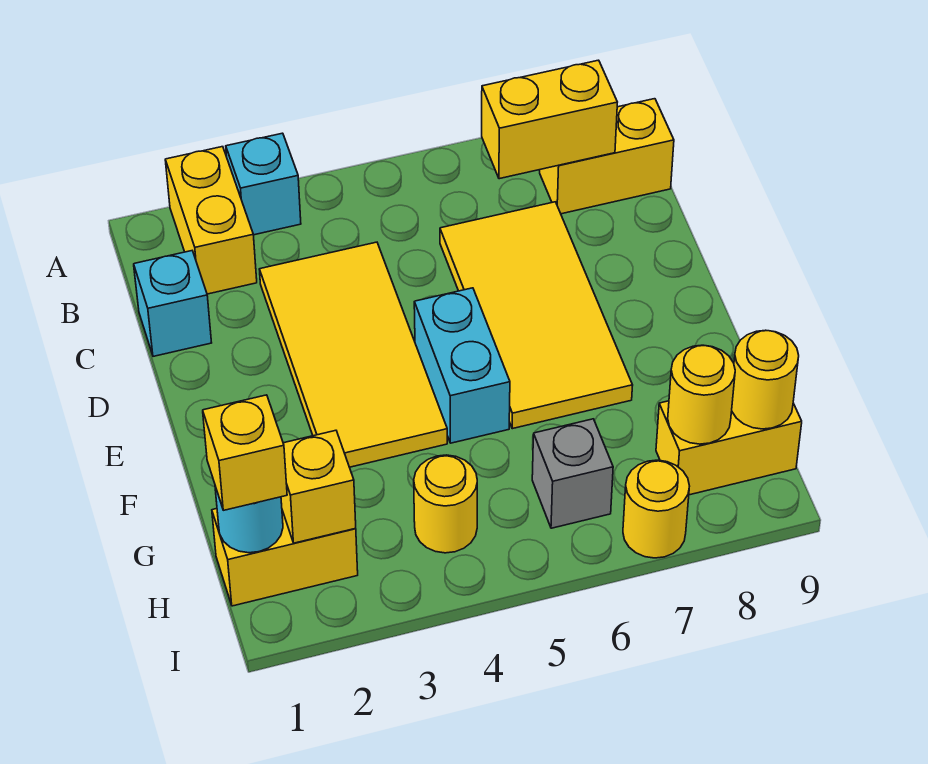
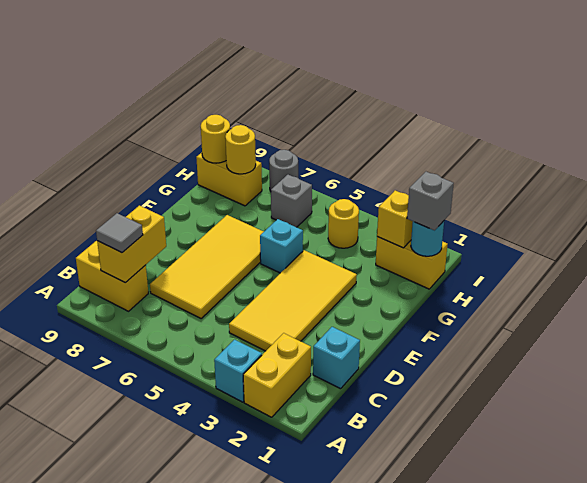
yellow brick B7:B8 level 2 -> yellow brick B8:C8 level 2
none -> grey tile B8 level 3
cyan brick E5:F5 level 1 -> cyan brick F5 level 1
yellow brick H1 level 3 -> grey brick H1 level 3
yellow round brick I7 level 1 -> grey round brick I7 level 1

